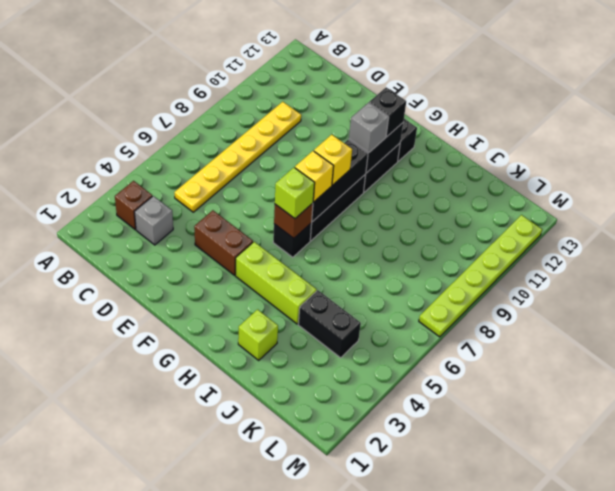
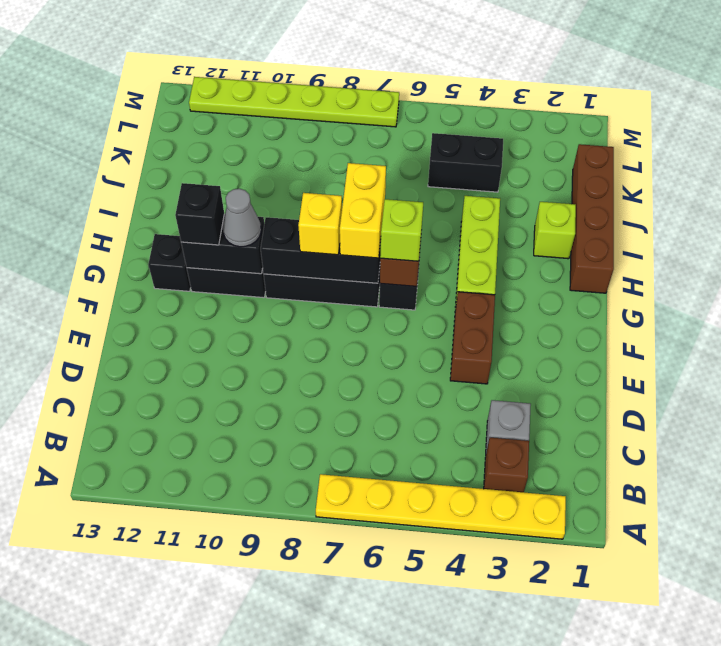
yellow plate C5:C10 level 1 -> yellow plate A2:A7 level 1
yellow brick G7 level 3 -> yellow brick G7:H7 level 3
grey brick G10 level 3 -> grey cone G10 level 3
none -> brown brick H1:K1 level 1
black brick J4:K4 level 1 -> black brick K4:K5 level 1

